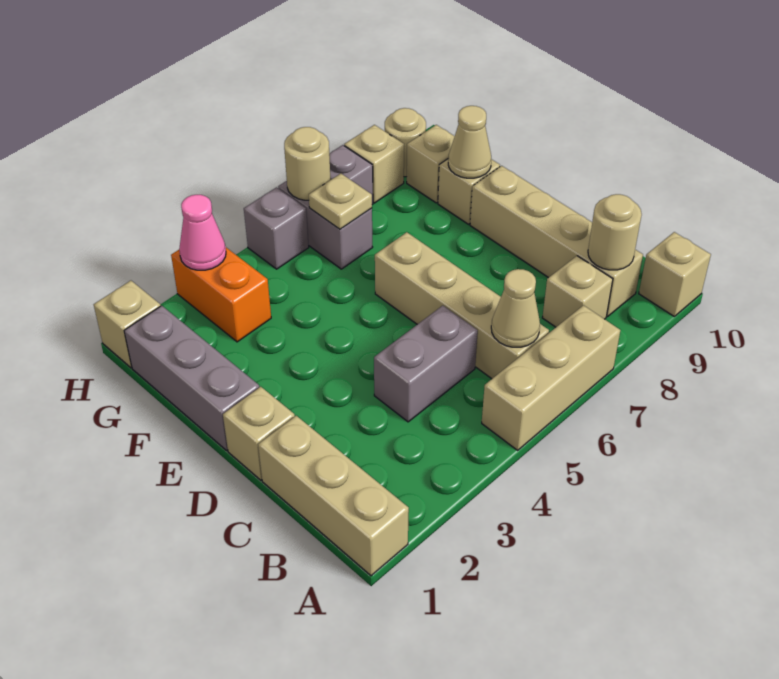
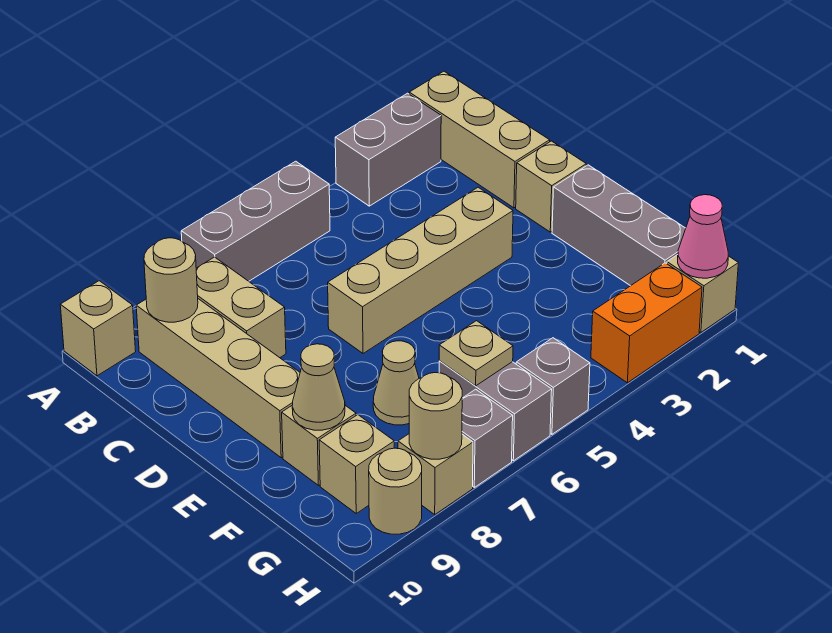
tan brick A5:A7 level 1 -> grey brick A5:A7 level 1
tan brick B6:E6 level 1 -> tan brick D3:D6 level 1
tan cone B6 level 2 -> tan cone F7 level 1
tan brick B8 level 1 -> tan brick B8:C8 level 1
grey brick C4:C5 level 1 -> grey brick A2:A3 level 1
orange brick G3:H3 level 1 -> orange brick H2:H3 level 1
pink cone H3 level 2 -> pink cone H1 level 2
tan round brick H6 level 2 -> tan round brick H8 level 2

